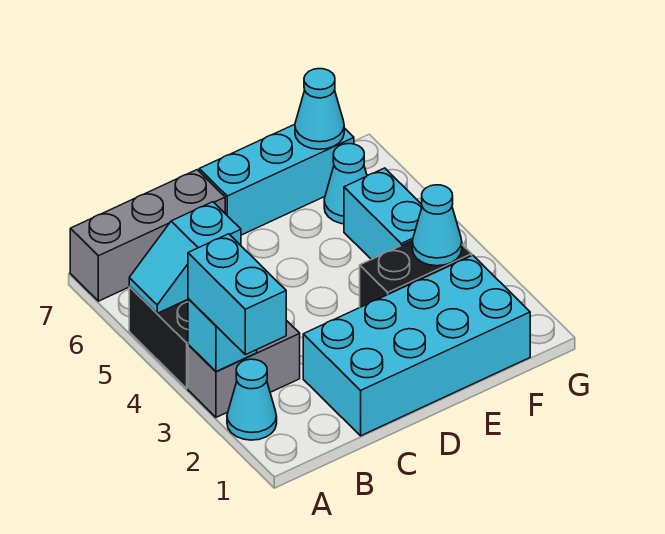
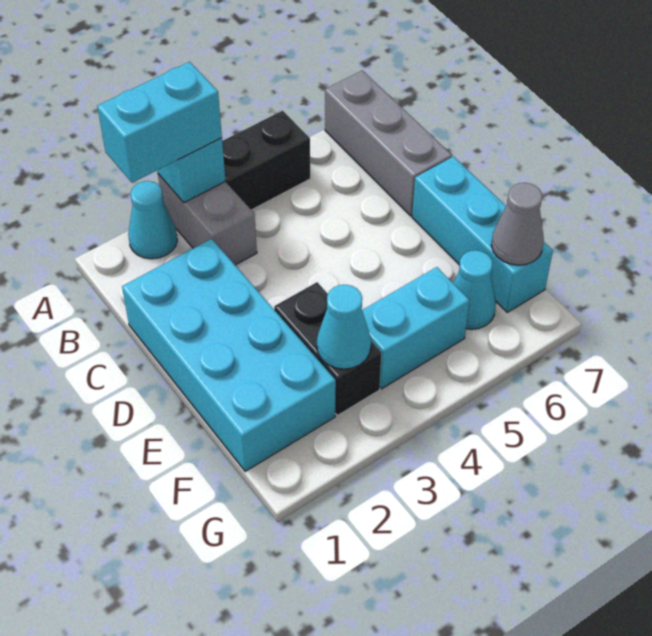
cyan slope A5:B5 level 2 top B -> none
cyan cone F7 level 2 -> grey cone F7 level 2

